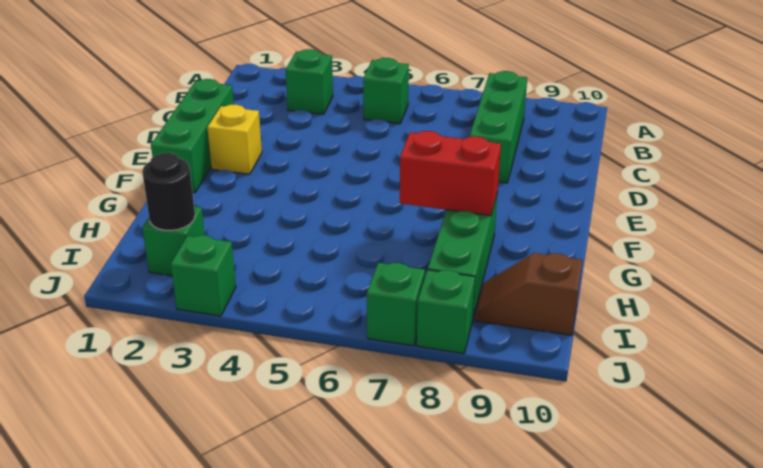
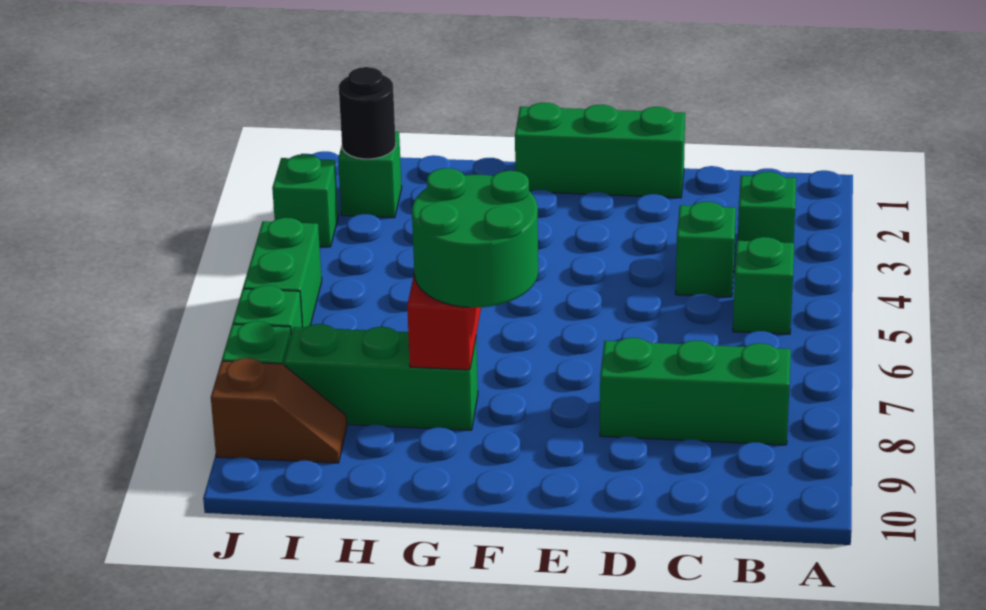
none -> green brick C4 level 1
yellow brick E2 level 1 -> none
none -> green round brick F7:G8 level 3
brown slope I9:I10 level 1 top 10 -> brown slope I9:J9 level 1 top J
none -> green brick J5:J6 level 1

